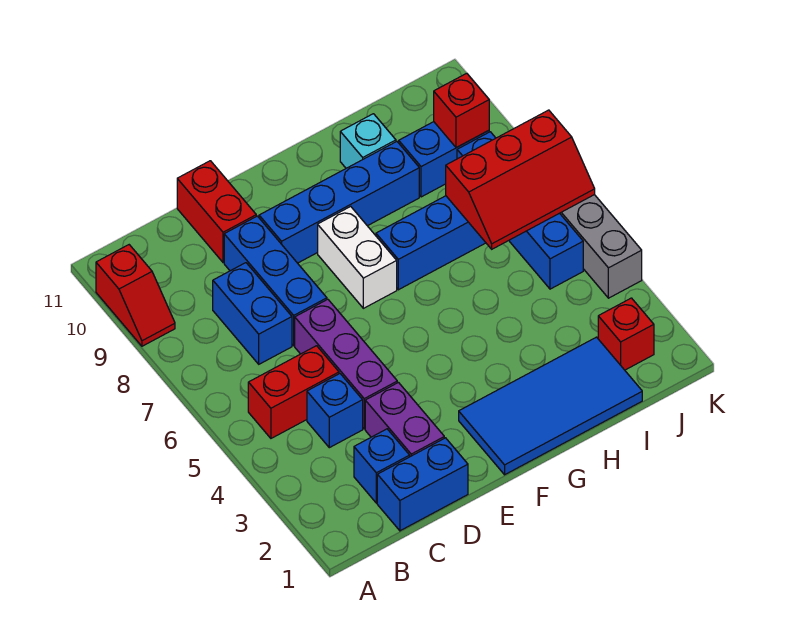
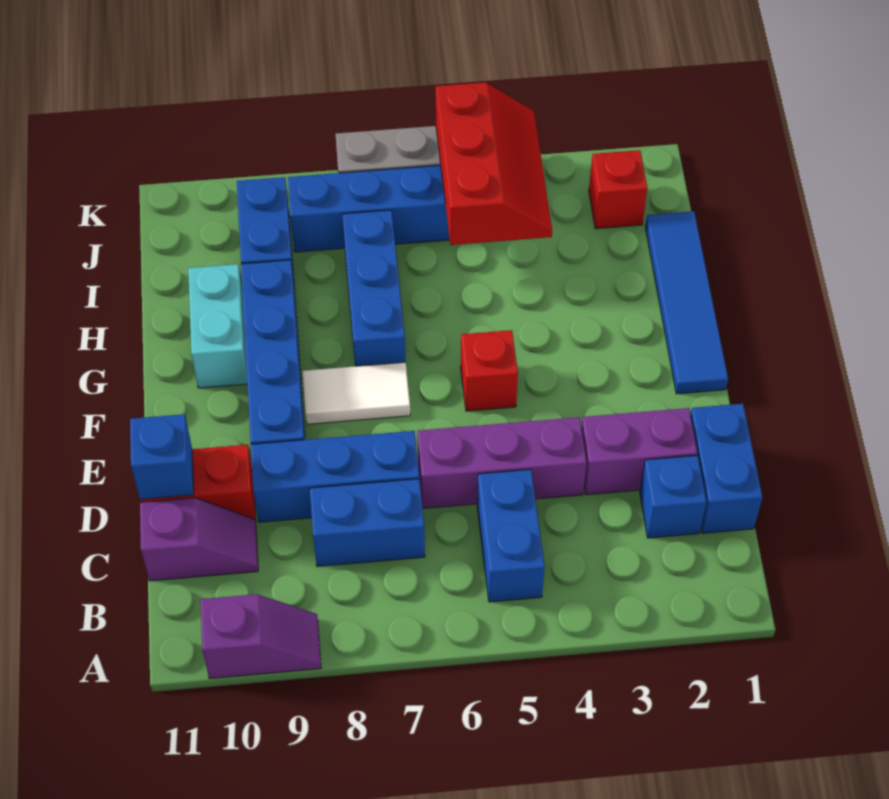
red slope A9:A10 level 1 top 10 -> purple slope A9:A10 level 1 top 10
red brick B5:C5 level 1 -> blue brick B5:C5 level 1
blue brick C4 level 1 -> blue brick D11 level 2
none -> purple slope C10:C11 level 1 top 11
blue tile F1:I2 level 1 -> blue tile F1:I1 level 1
white brick F7:F8 level 1 -> white tile F7:F8 level 1
cyan brick H10 level 1 -> cyan brick G10:H10 level 1
red slope I6:K7 level 2 top 7 -> red slope I4:K5 level 2 top 5
red brick J9 level 2 -> red brick F5 level 1

